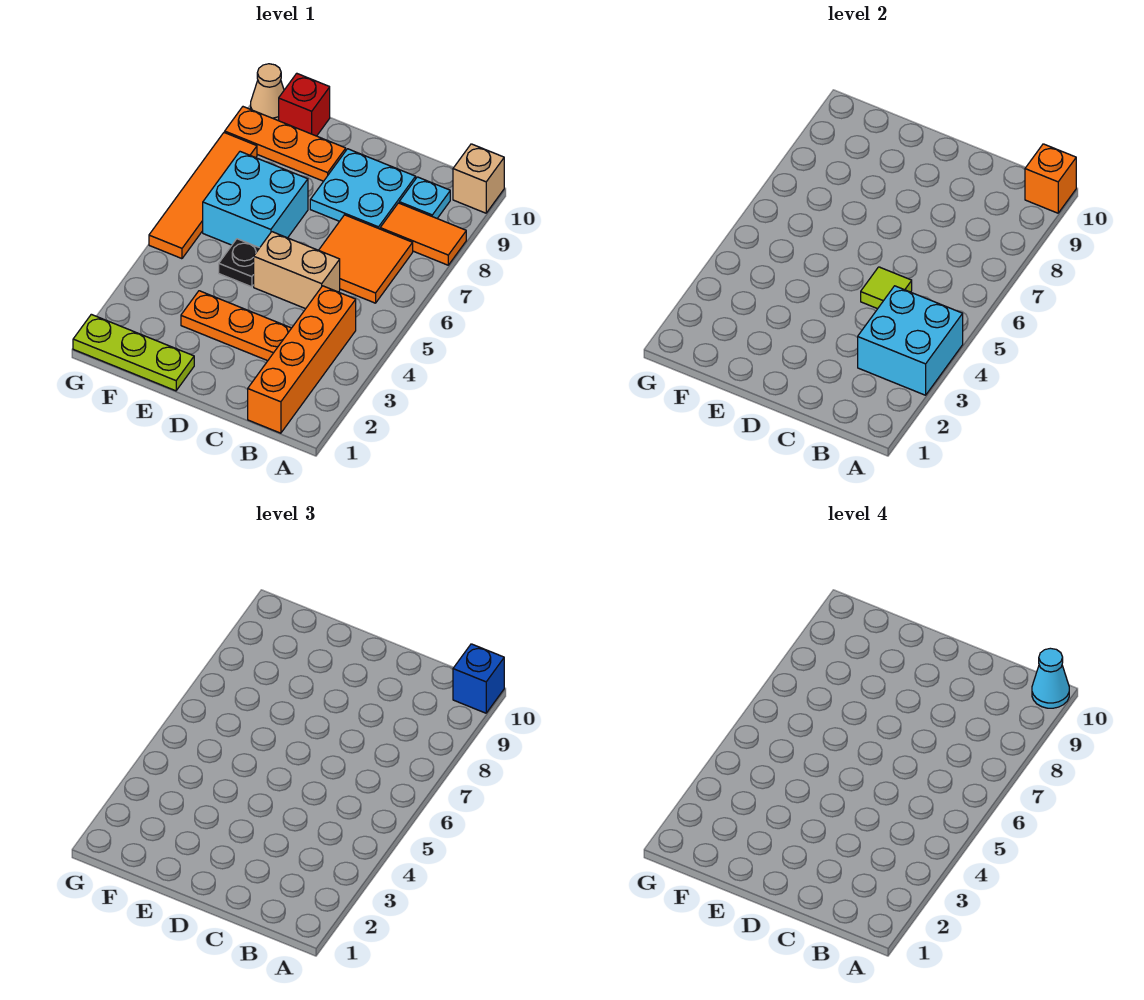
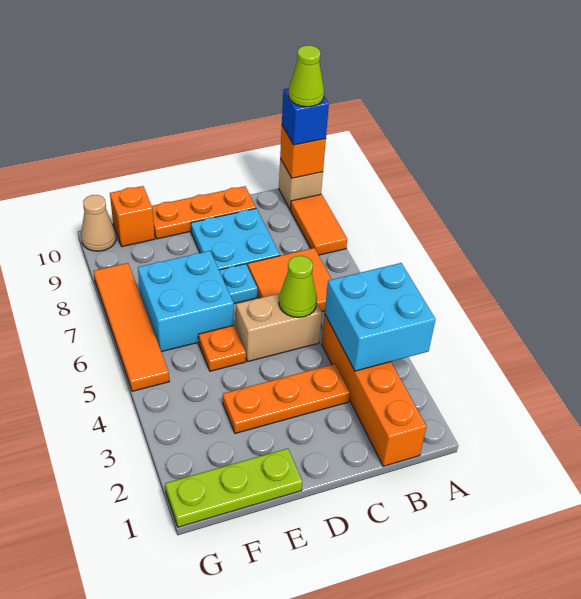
orange tile A8:B8 level 1 -> orange tile A8:A9 level 1
cyan cone A10 level 4 -> lime cone A10 level 4
cyan plate B9 level 1 -> cyan plate D7 level 1
lime tile C5 level 2 -> lime cone C5 level 2
black plate E5 level 1 -> orange plate E5 level 1
orange plate E9:G9 level 1 -> orange plate C10:E10 level 1
red brick F10 level 1 -> orange brick F10 level 1

